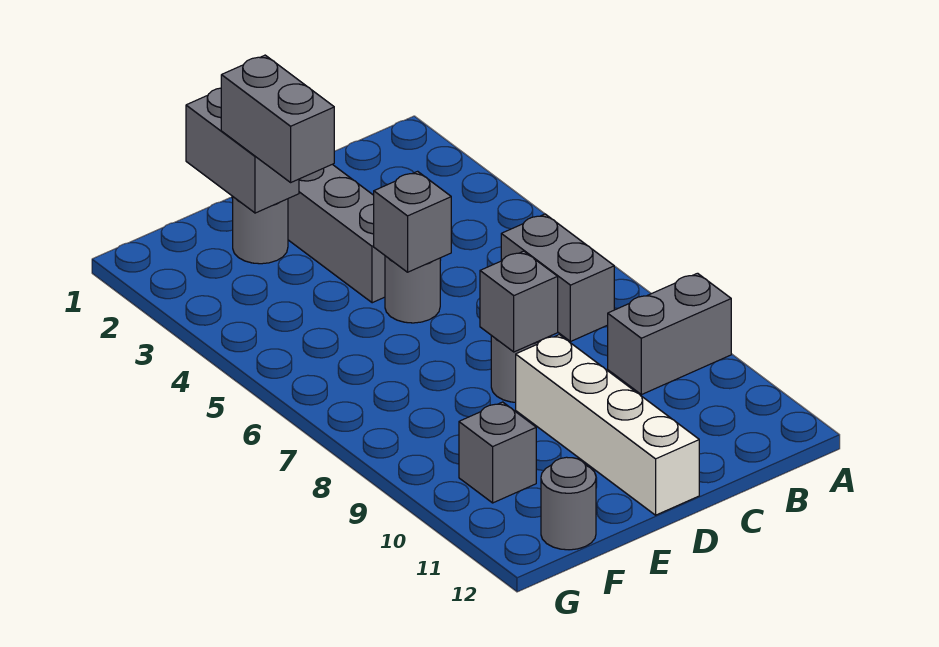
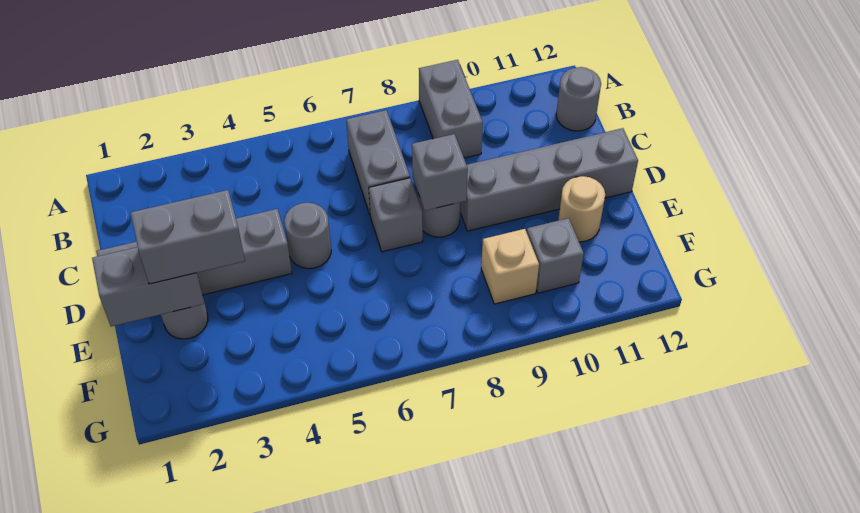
grey brick B6:B7 level 1 -> grey brick B7:C7 level 1
grey brick D5 level 2 -> grey brick D7 level 1
white brick D9:D12 level 1 -> grey brick D9:D12 level 1
none -> tan round brick E11 level 1
none -> tan brick F9 level 1
grey round brick F12 level 1 -> grey round brick B12 level 1

